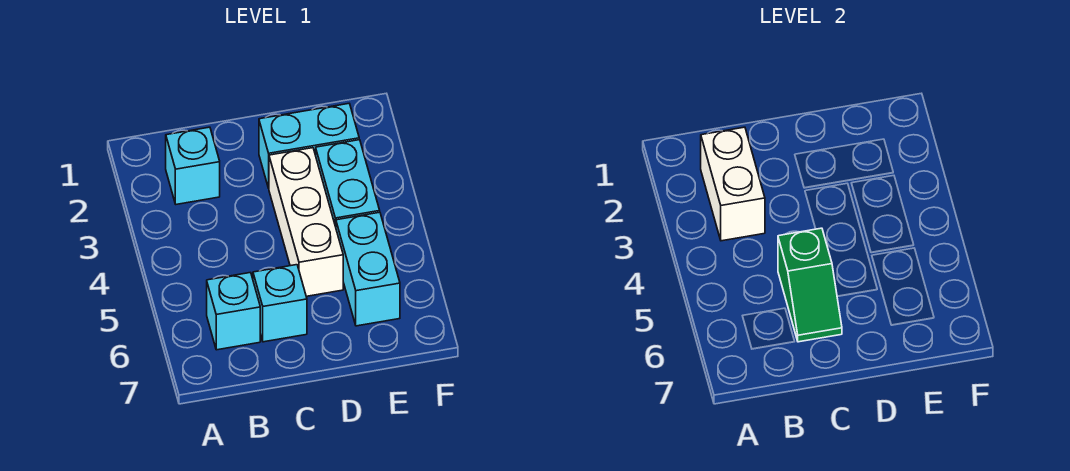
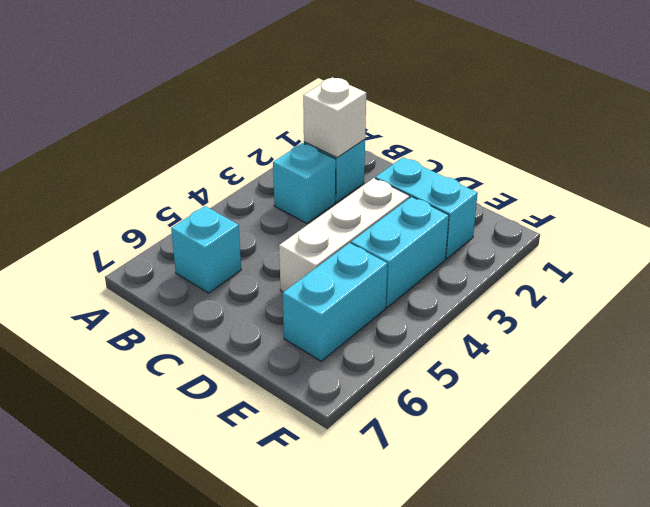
white brick B2:B3 level 2 -> white brick B2 level 2
green slope C5:C6 level 2 top 5 -> none
cyan brick C6 level 1 -> cyan brick B3 level 1

